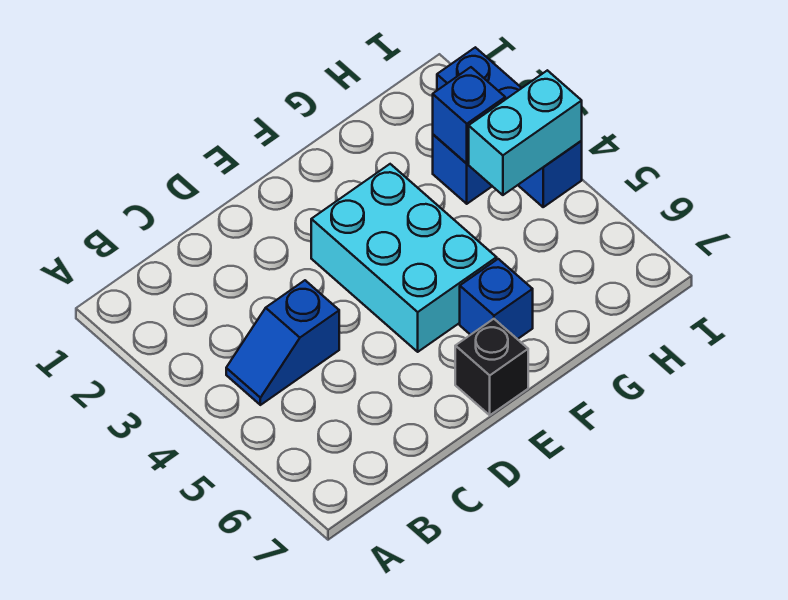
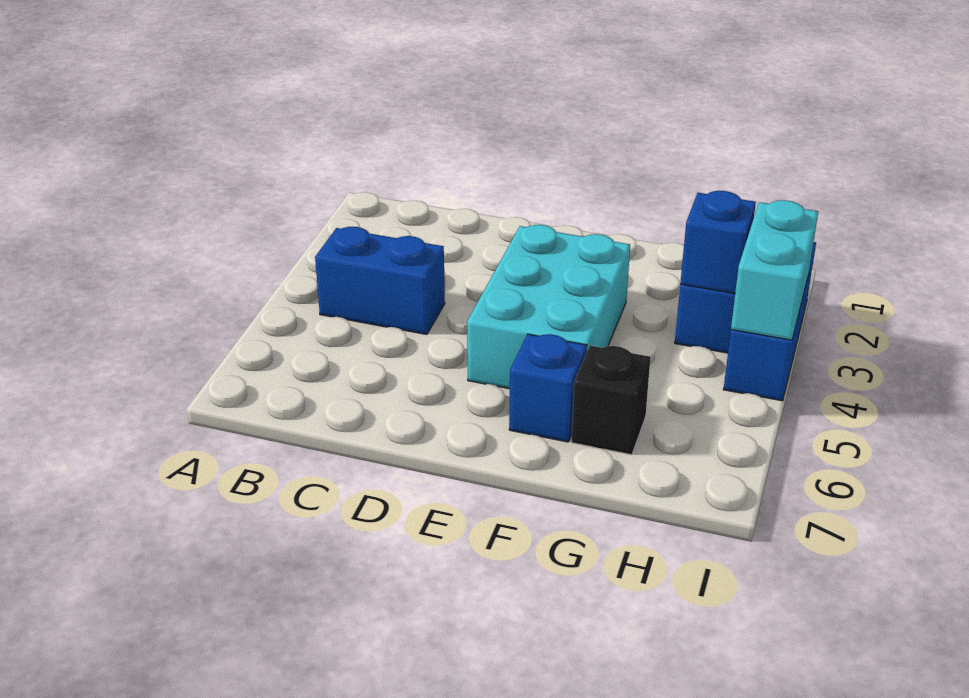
blue slope B4:C4 level 1 top C -> blue brick B4:C4 level 1
black brick E7 level 1 -> black brick G6 level 1
cyan brick H4:I4 level 2 -> cyan brick I3:I4 level 2

